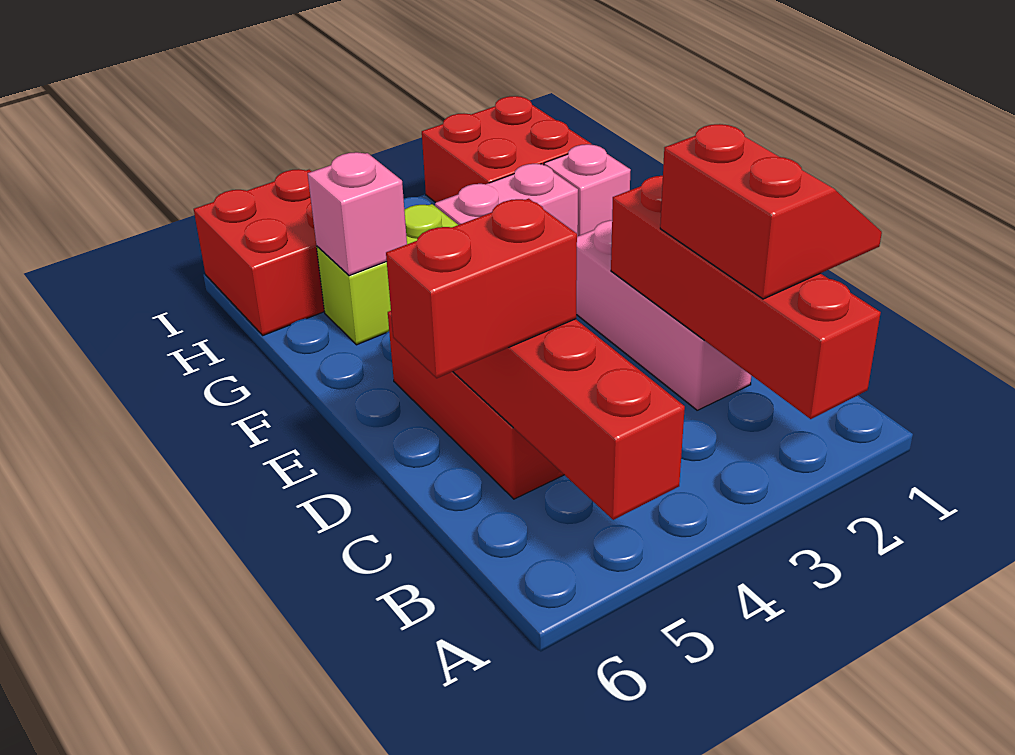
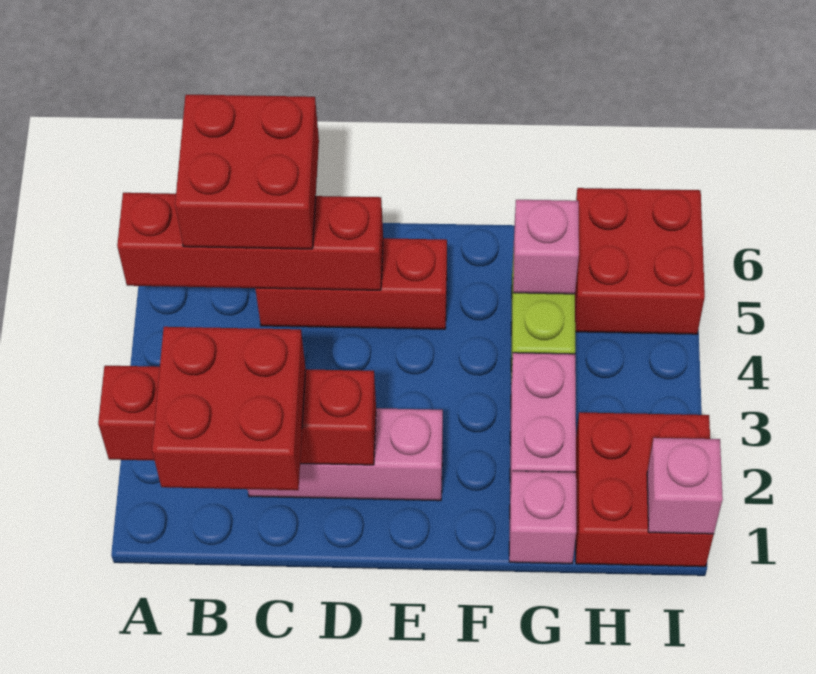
red slope B1:C2 level 3 top 2 -> red brick B1:C2 level 3
red brick C5:C6 level 3 -> red brick B5:C6 level 3
none -> pink brick I1 level 2

